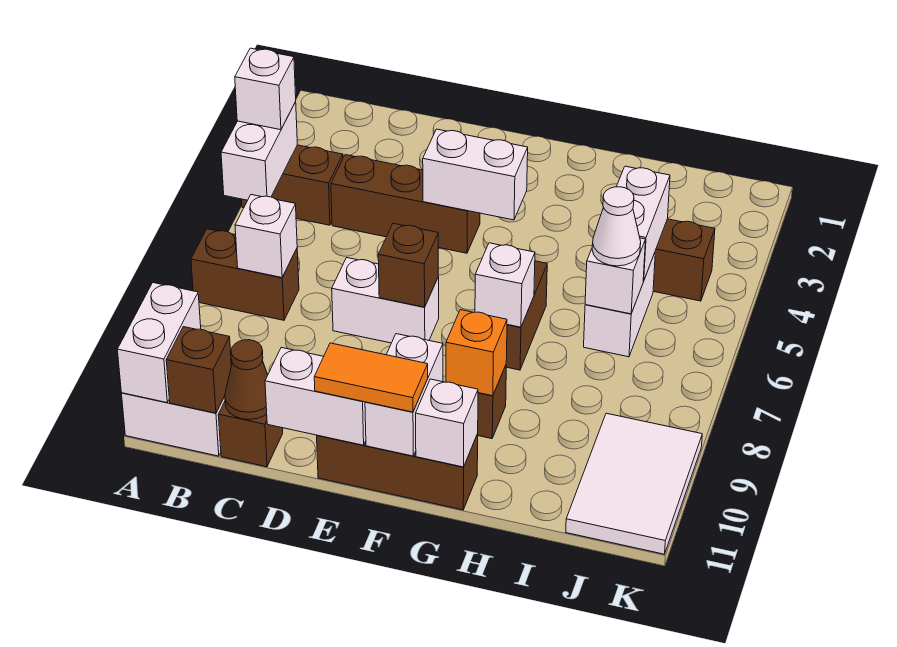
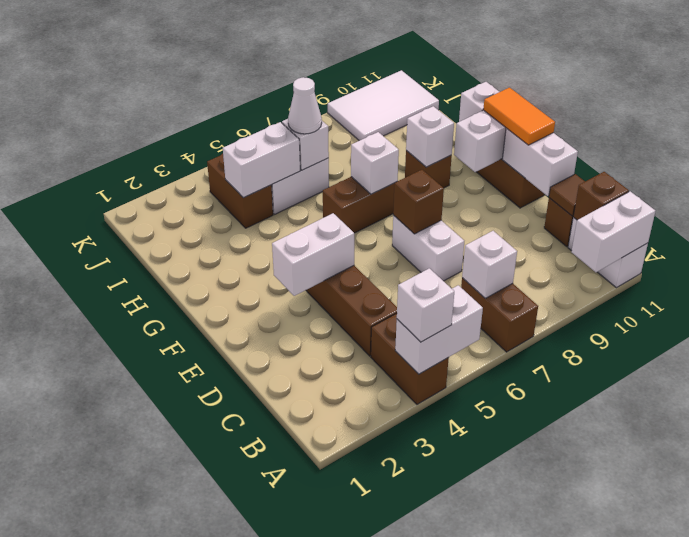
brown cone C11 level 2 -> brown tile C11 level 2
white brick E4:F4 level 2 -> white brick E3:E4 level 2
orange brick G9 level 2 -> white brick G9 level 2

